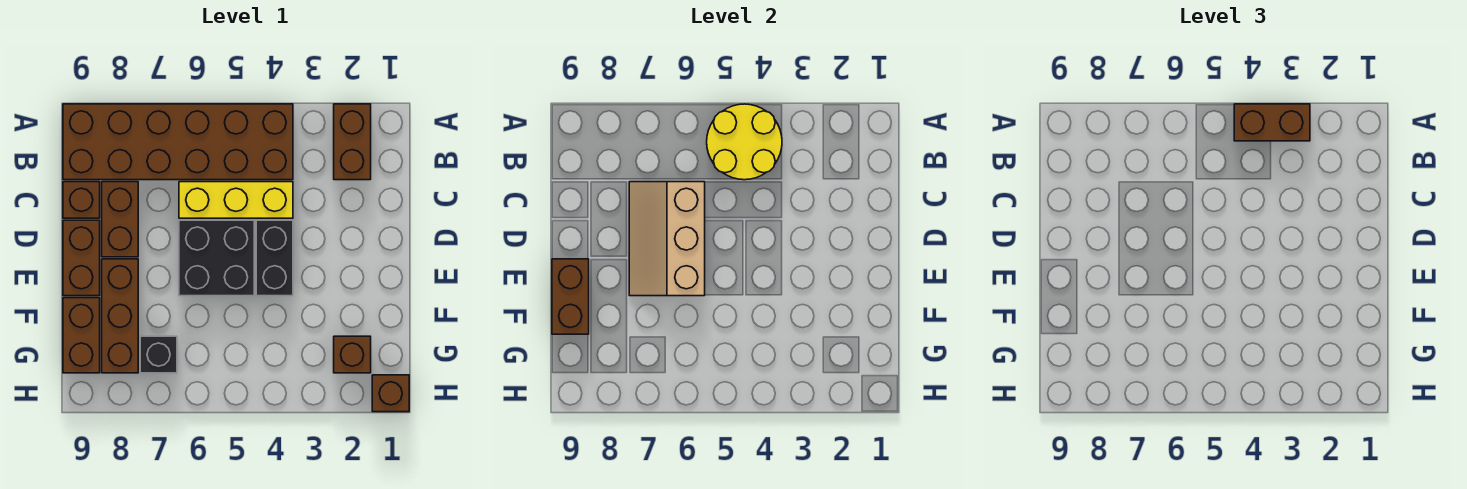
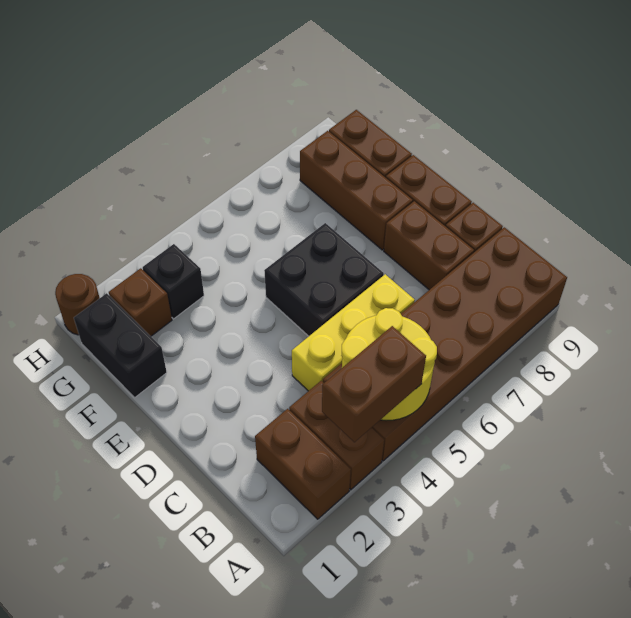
tan slope C6:E7 level 2 top 6 -> none
black brick D4:E4 level 1 -> black brick F1:G1 level 1
brown brick E9:F9 level 2 -> brown brick A3:B3 level 1
black brick G7 level 1 -> black brick G3 level 1
brown brick H1 level 1 -> brown round brick H1 level 1

